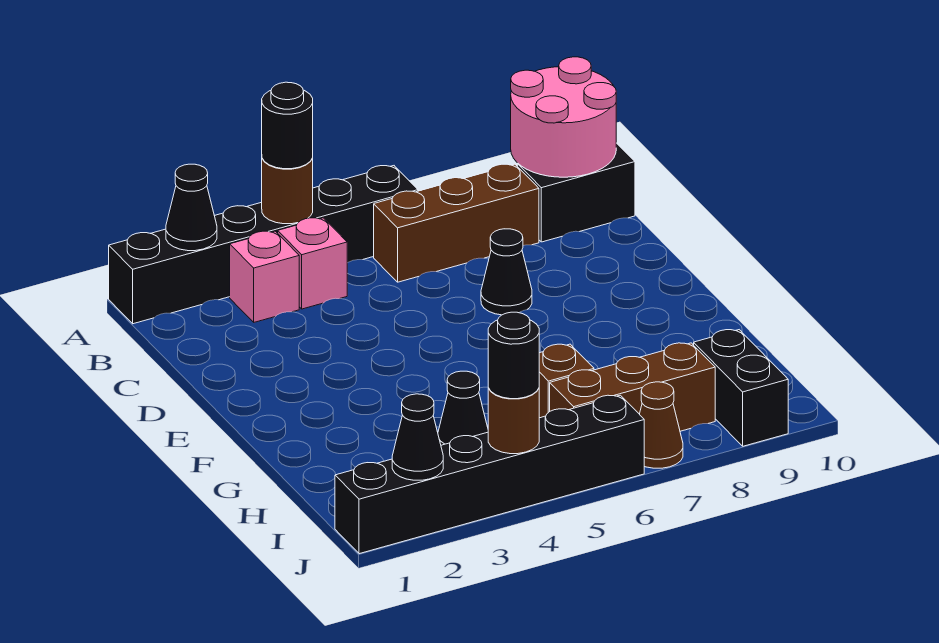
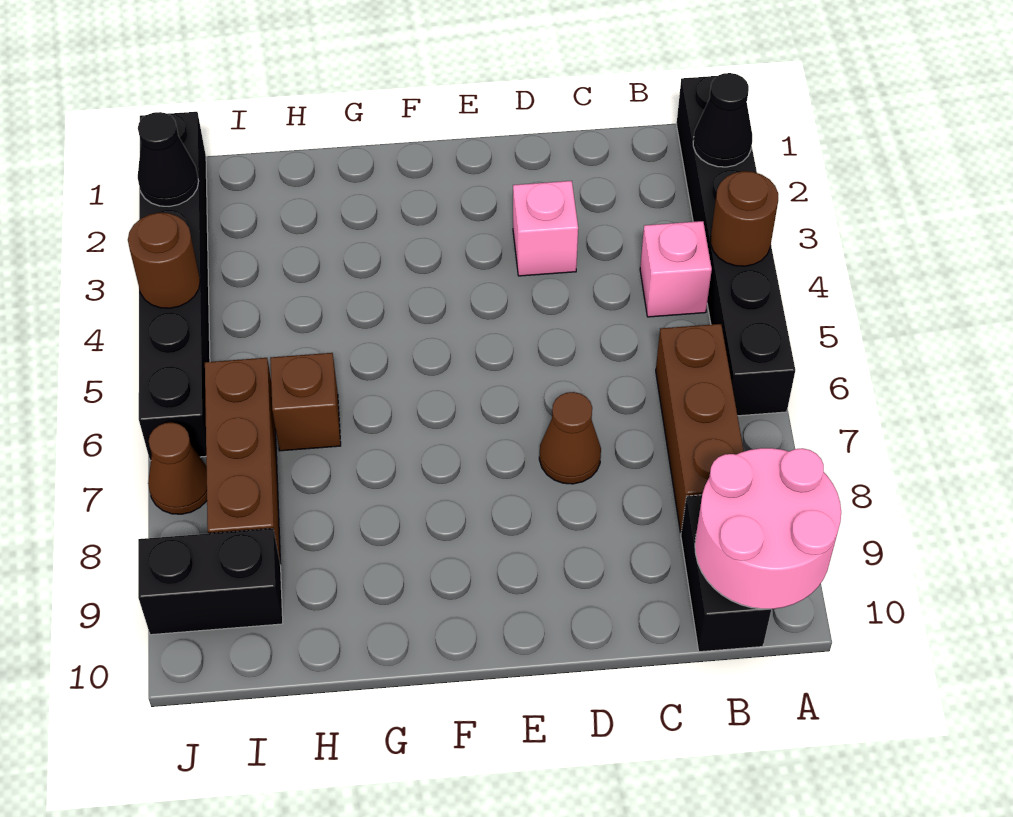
black round brick A4 level 3 -> none
pink brick B3 level 1 -> pink brick D3 level 1
black cone D7 level 1 -> brown cone D7 level 1
black cone H4 level 1 -> none
black round brick J4 level 3 -> none

